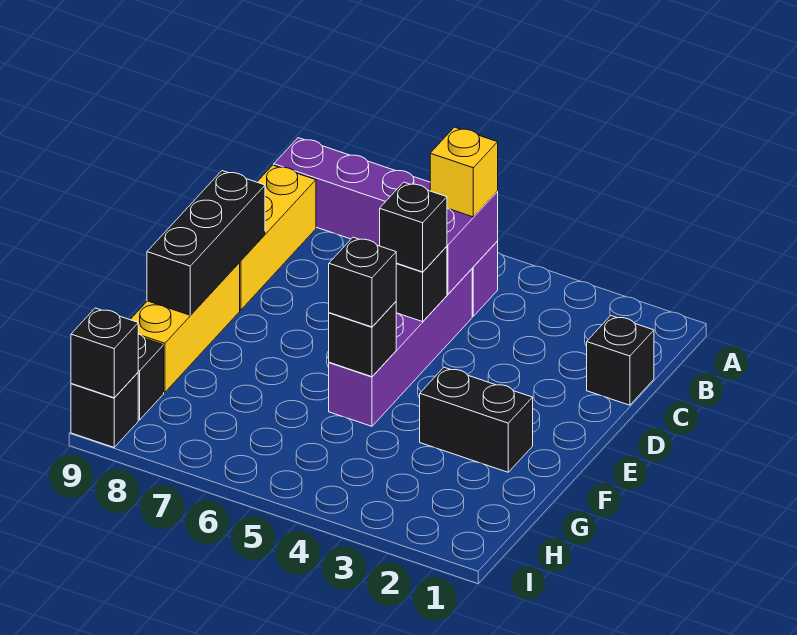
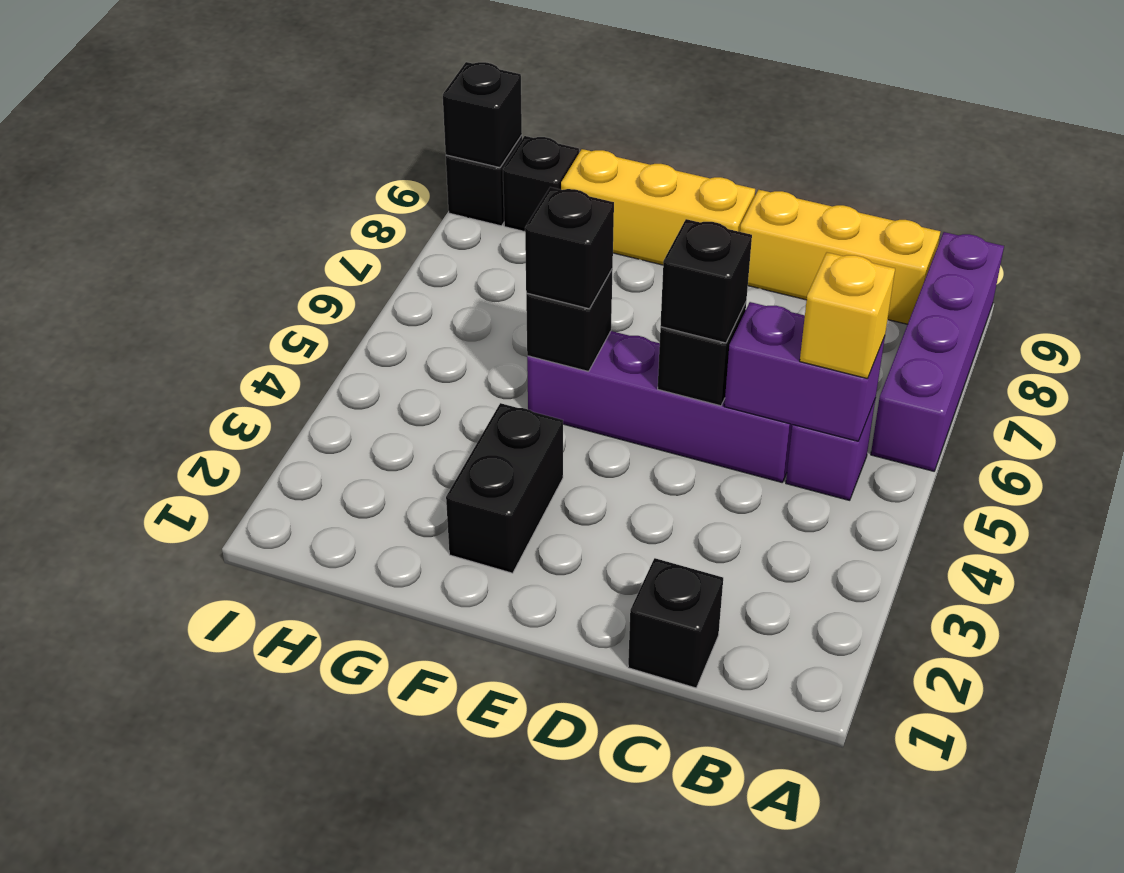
black brick D9:F9 level 2 -> none

